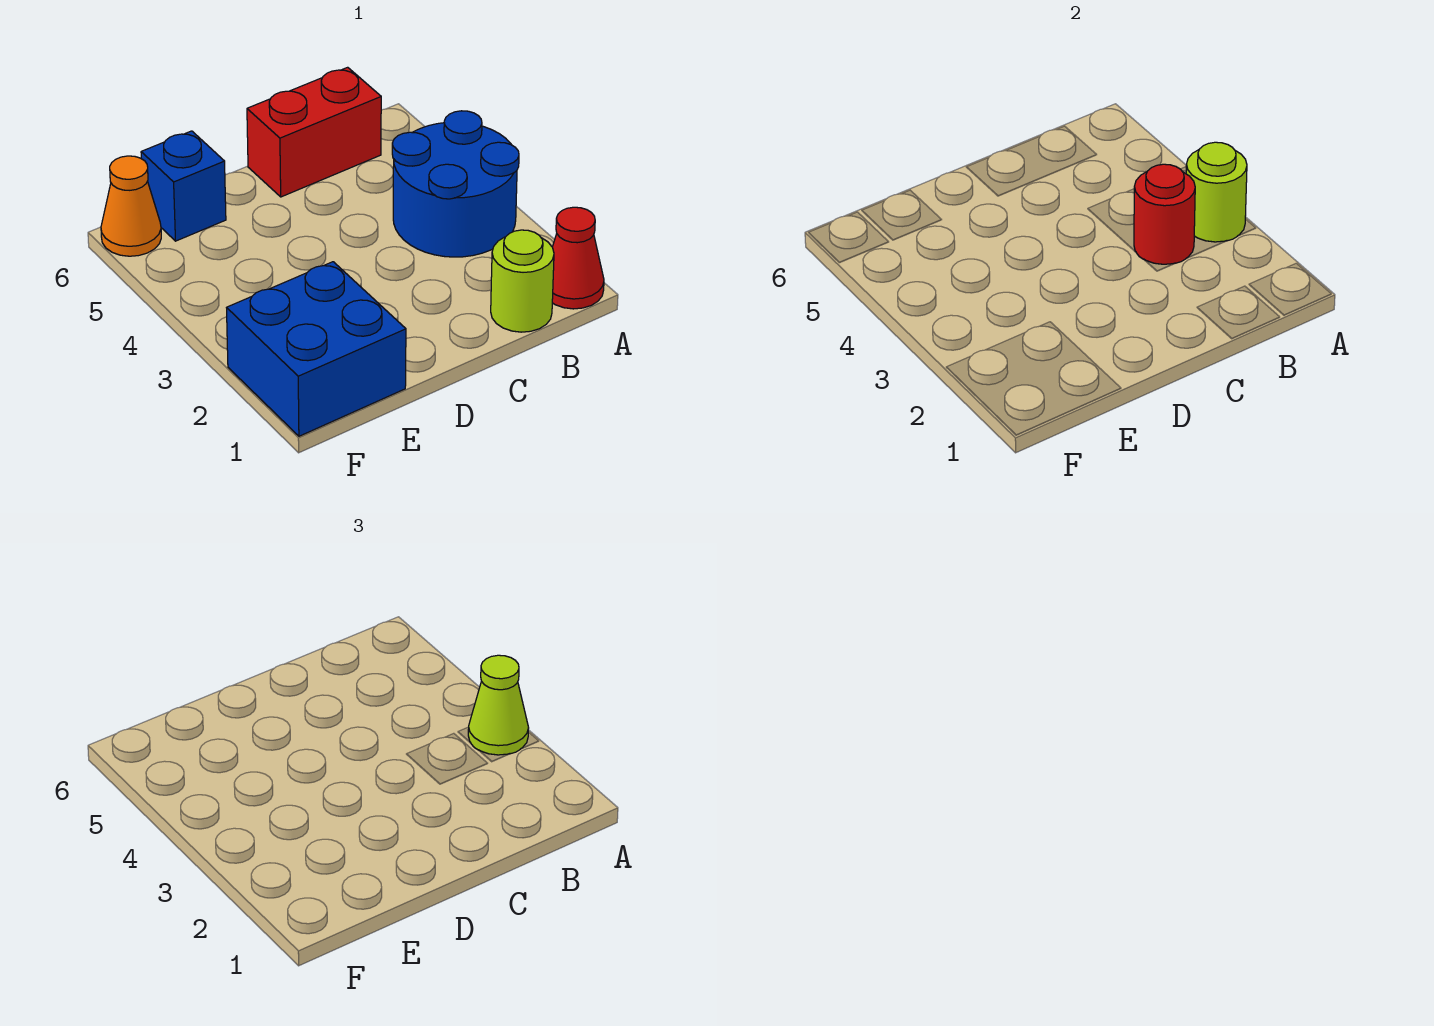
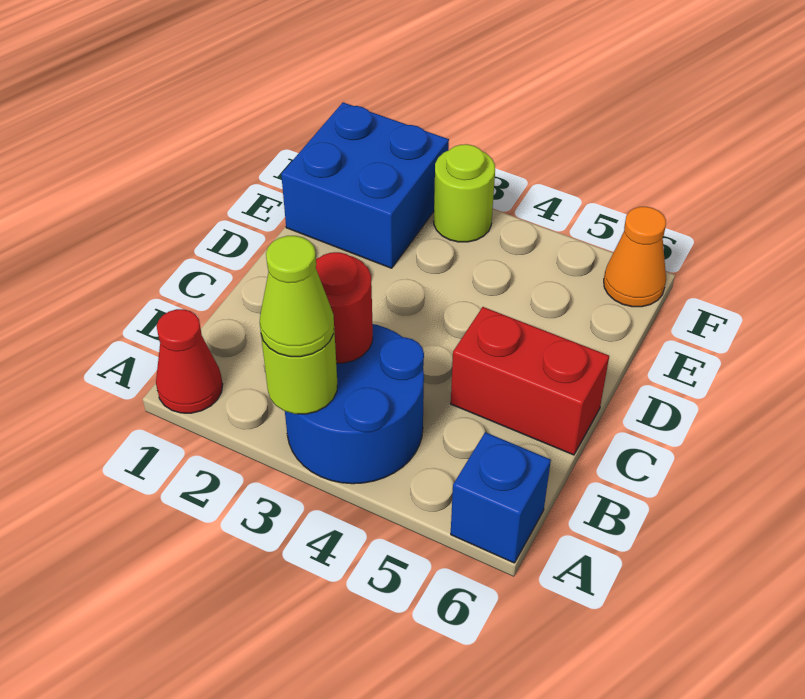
lime round brick B1 level 1 -> lime round brick F3 level 1
red brick B6:C6 level 1 -> red brick C5:C6 level 1
blue brick E6 level 1 -> blue brick A6 level 1

